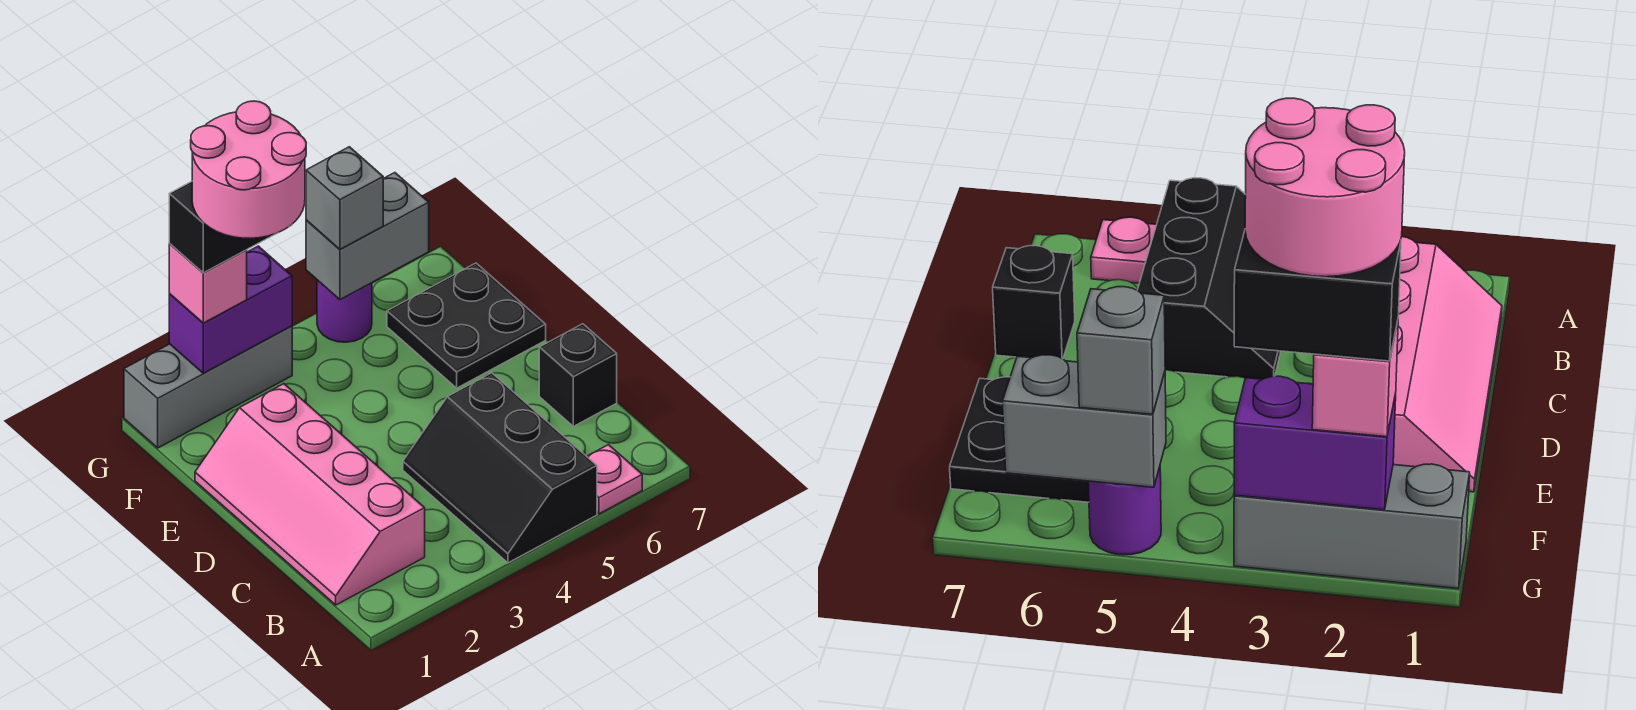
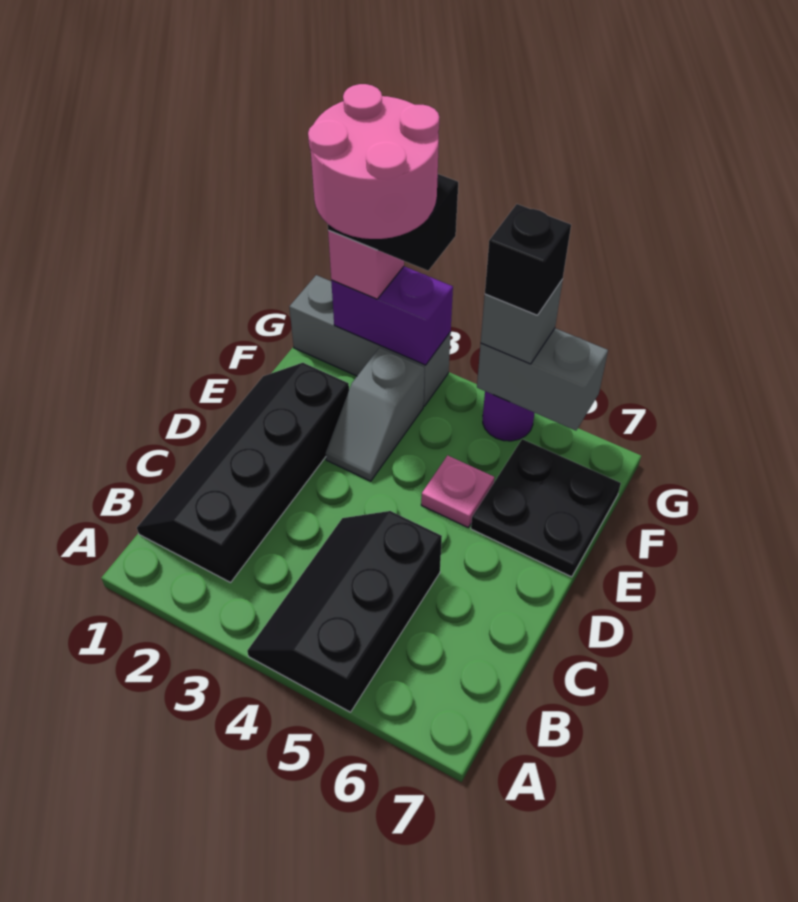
pink plate A6 level 1 -> pink plate E5 level 1
pink slope B1:E2 level 1 top 2 -> black slope B1:E2 level 1 top 2
black brick C7 level 1 -> black brick G5 level 4
none -> grey slope E3:F3 level 1 top F

